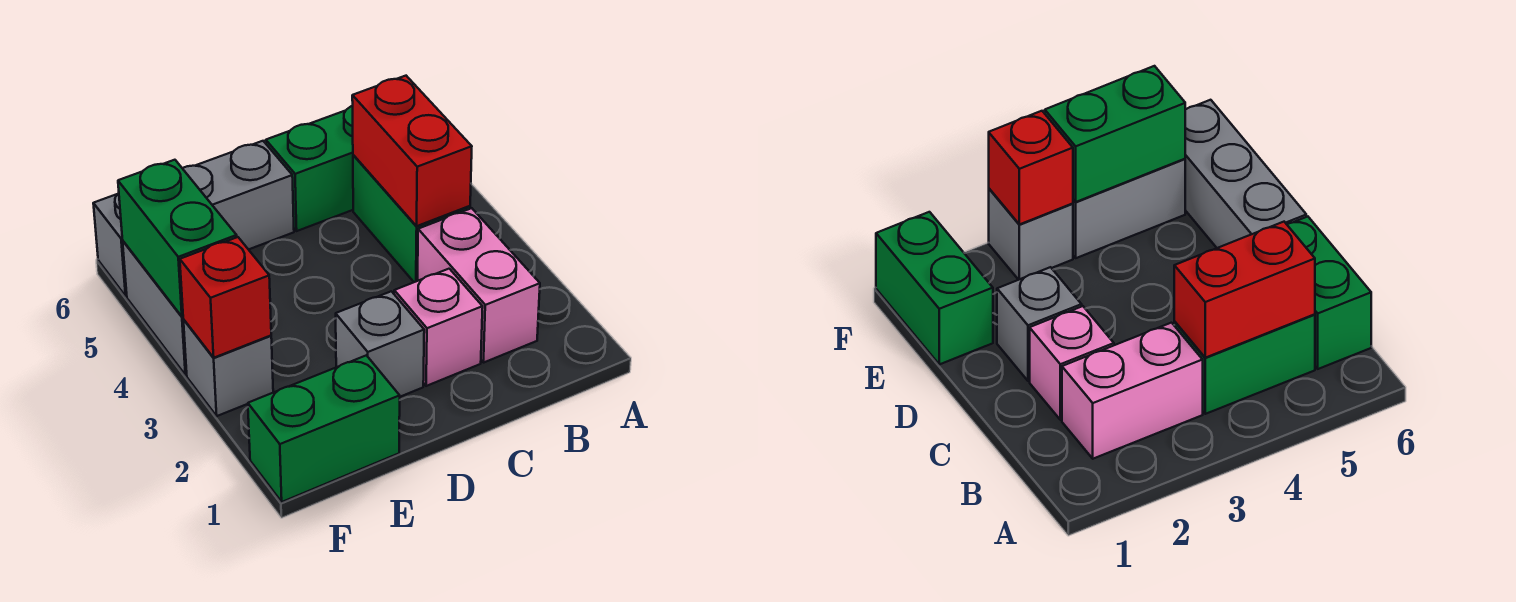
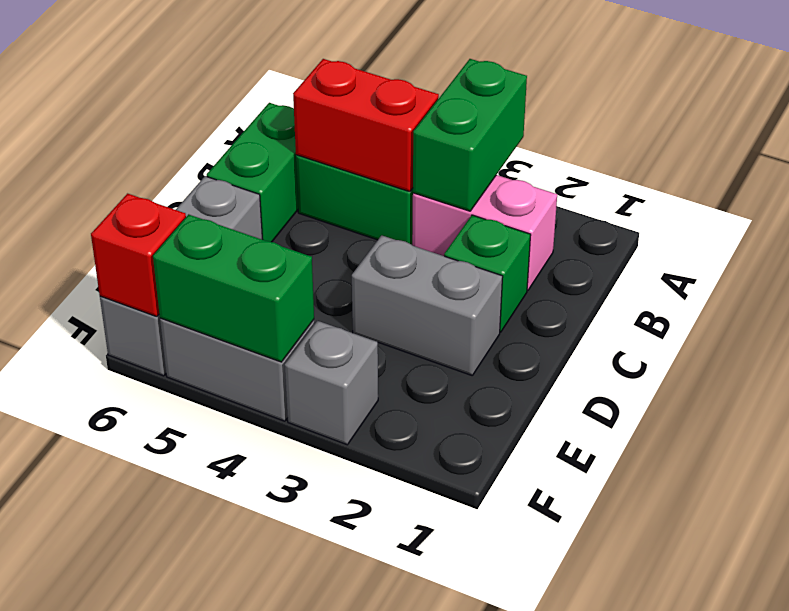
pink brick C2 level 1 -> green brick C2 level 1
grey brick D2 level 1 -> grey brick D2:D3 level 1
green brick E1:F1 level 1 -> green brick A3:B3 level 2
red brick F3 level 2 -> red brick F6 level 2

